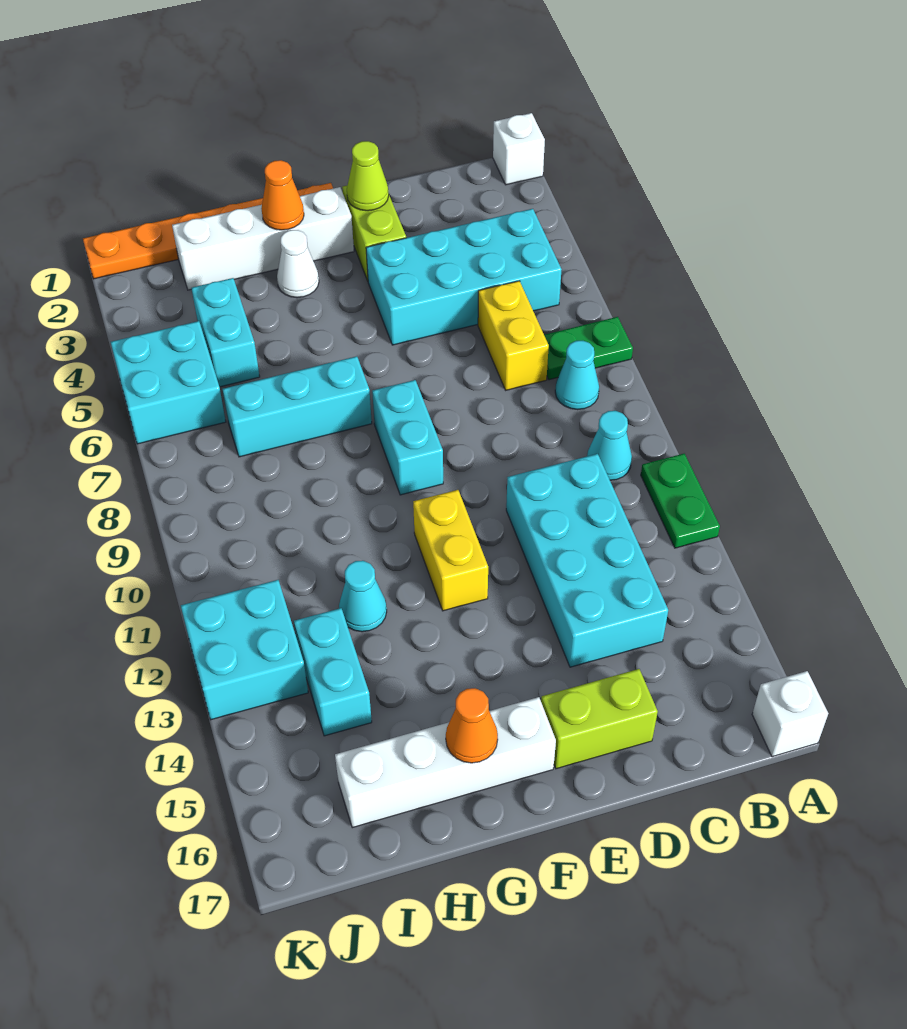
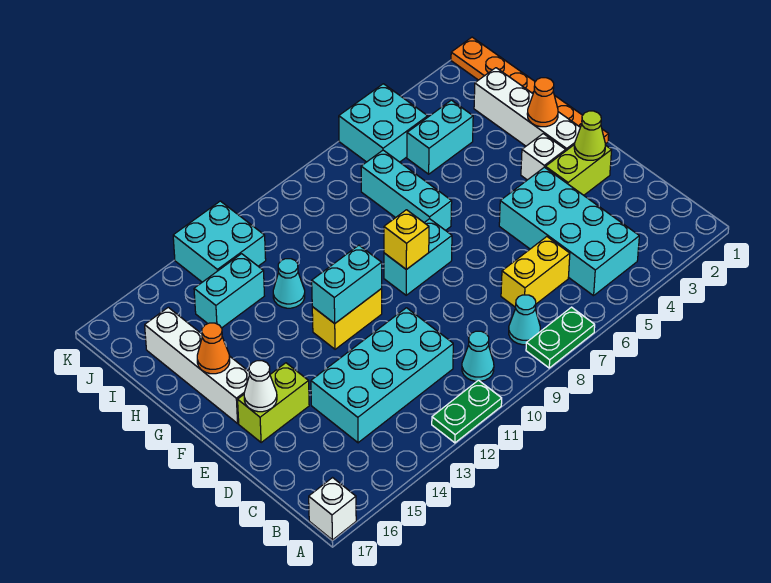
white brick A1 level 1 -> white brick F3 level 1
green plate A7:B7 level 1 -> green plate A7:A8 level 1
lime brick D16:E16 level 1 -> lime brick E15:E16 level 1
none -> yellow brick F9 level 2
none -> cyan brick F11:F12 level 2
white cone G3 level 1 -> white cone E16 level 2

